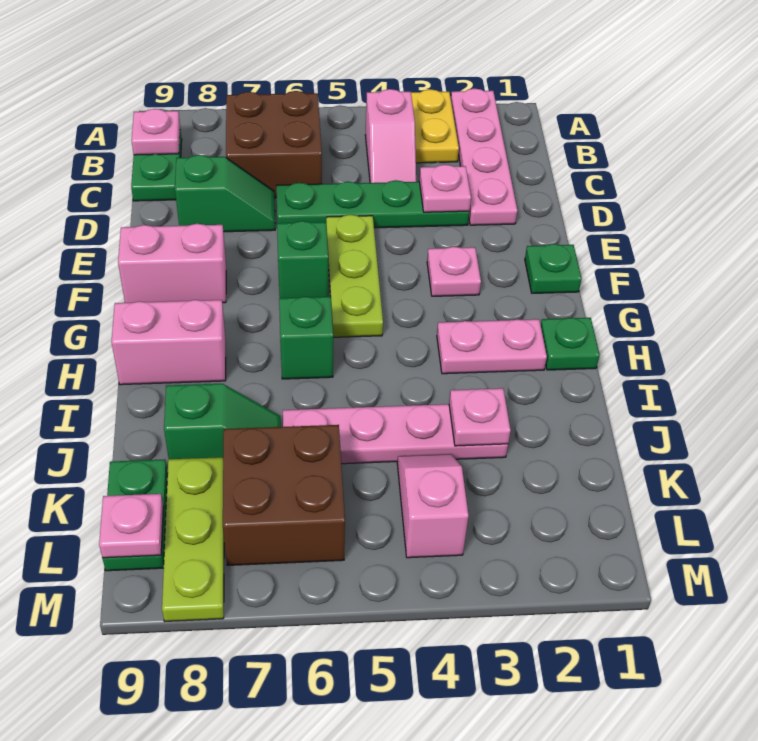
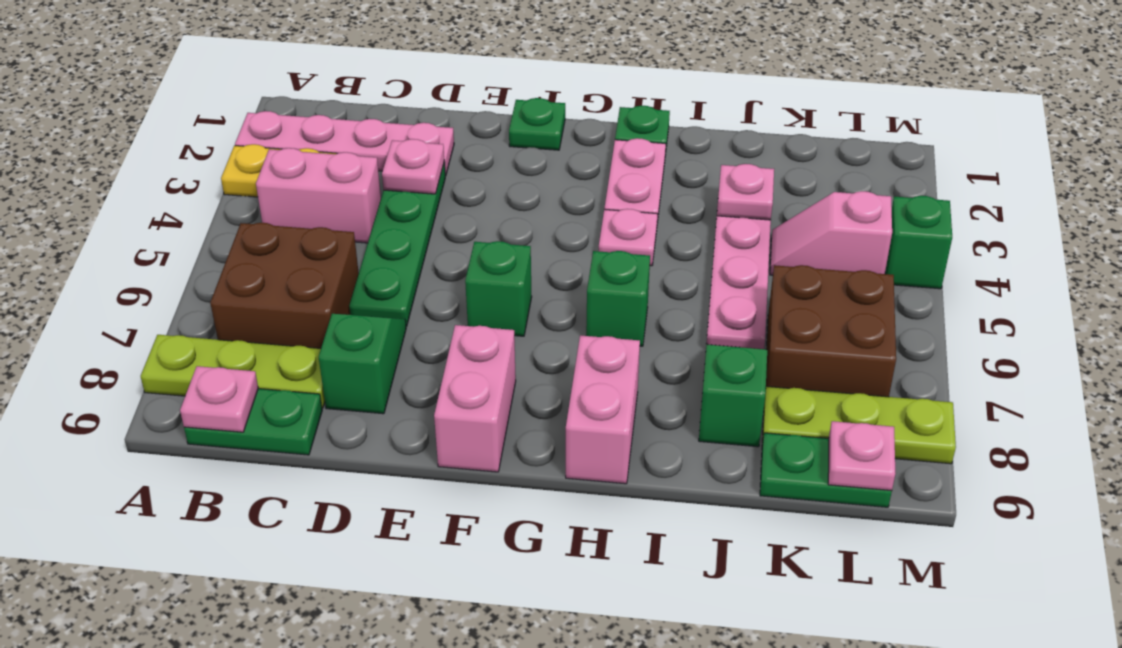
pink slope B4:C4 level 1 top B -> pink brick B4:C4 level 1
lime plate E5:G5 level 1 -> lime plate A8:C8 level 1
pink plate F3 level 1 -> pink plate H4 level 1
none -> green brick M4 level 1

